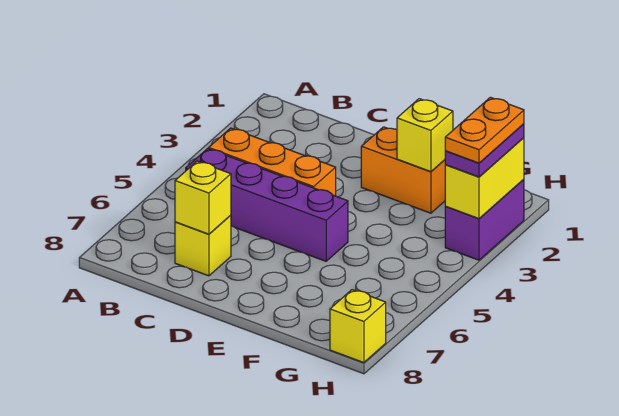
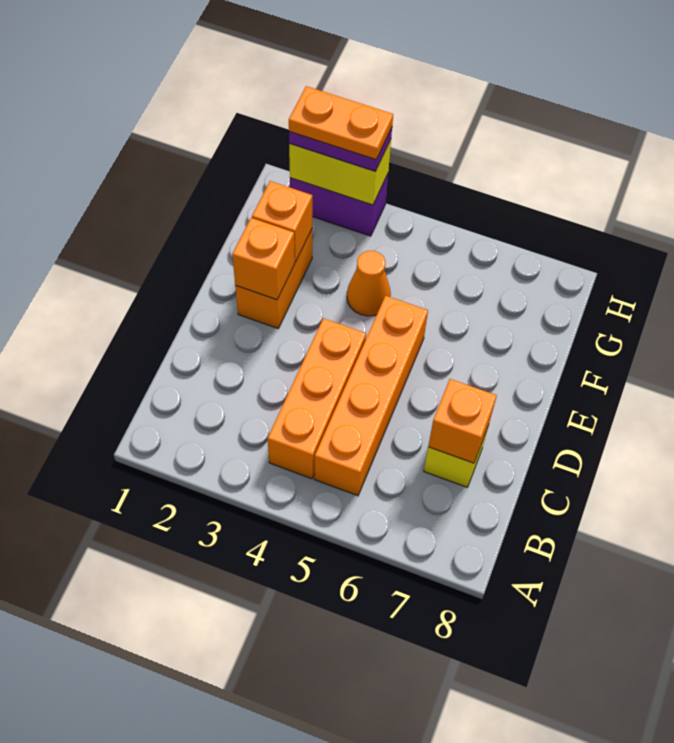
purple brick B5:E5 level 1 -> orange brick B5:E5 level 1
yellow brick C7 level 2 -> orange brick C7 level 2
none -> orange brick E2 level 2
yellow brick F2 level 2 -> orange brick F2 level 2
none -> orange cone F4 level 1
yellow brick H8 level 1 -> none

